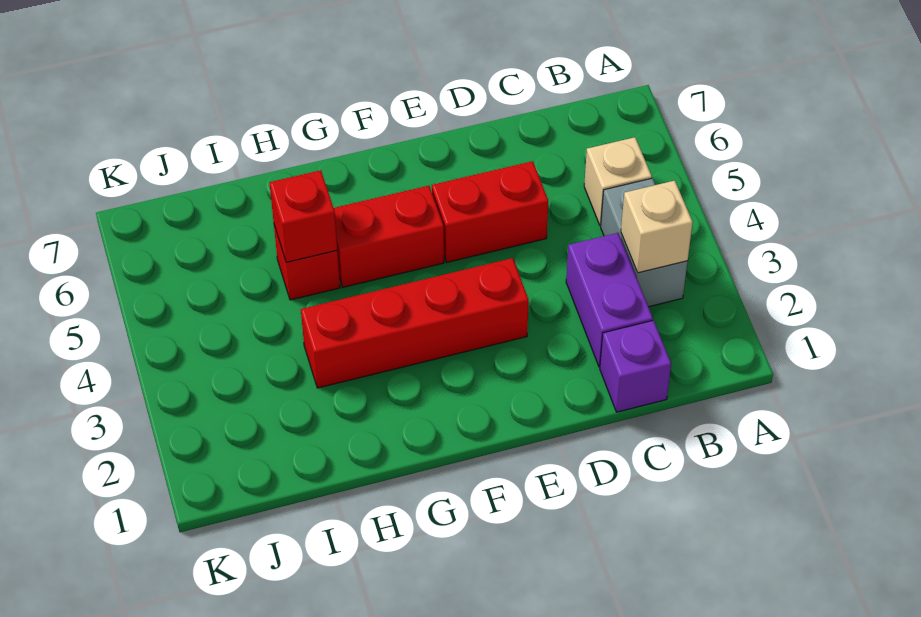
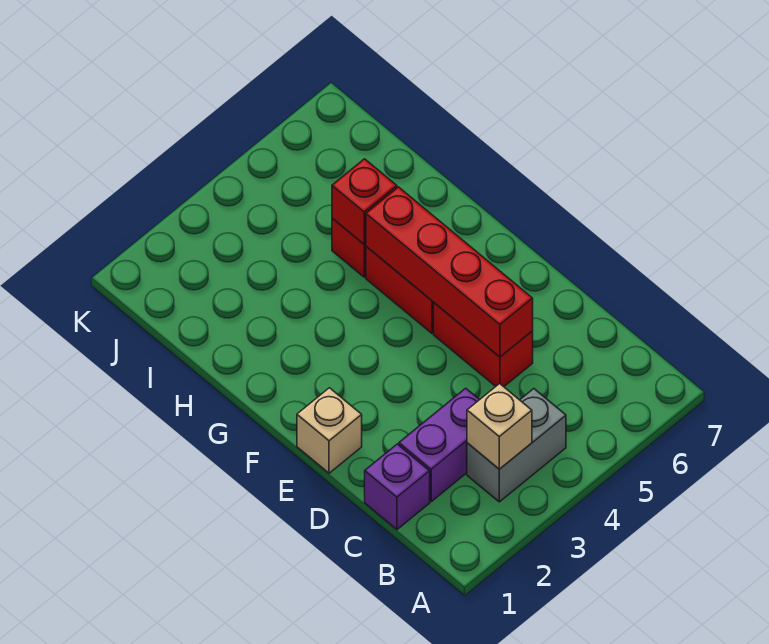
tan brick B5 level 1 -> tan brick E1 level 1
red brick E3:H3 level 1 -> red brick D5:G5 level 2

